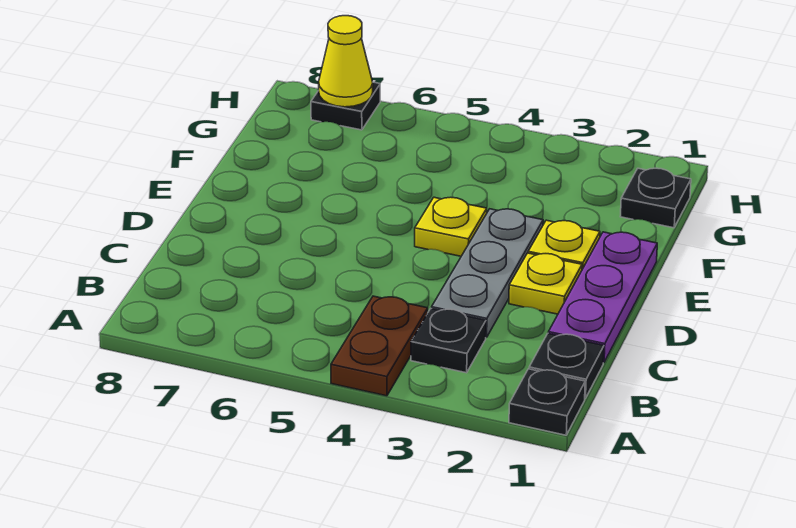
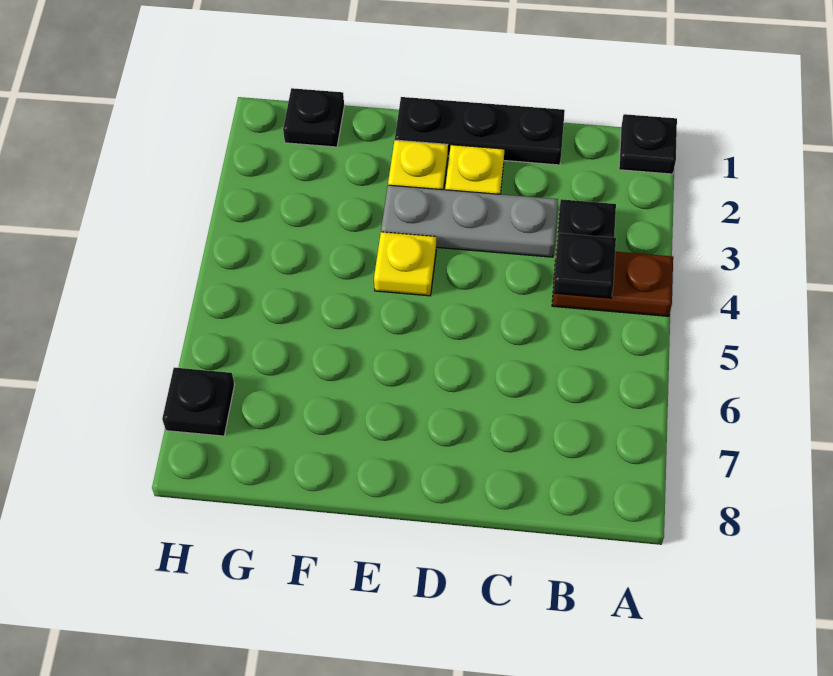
black plate B1 level 1 -> black plate B4 level 2
purple plate C1:E1 level 1 -> black plate C1:E1 level 1
yellow cone H7 level 2 -> none

